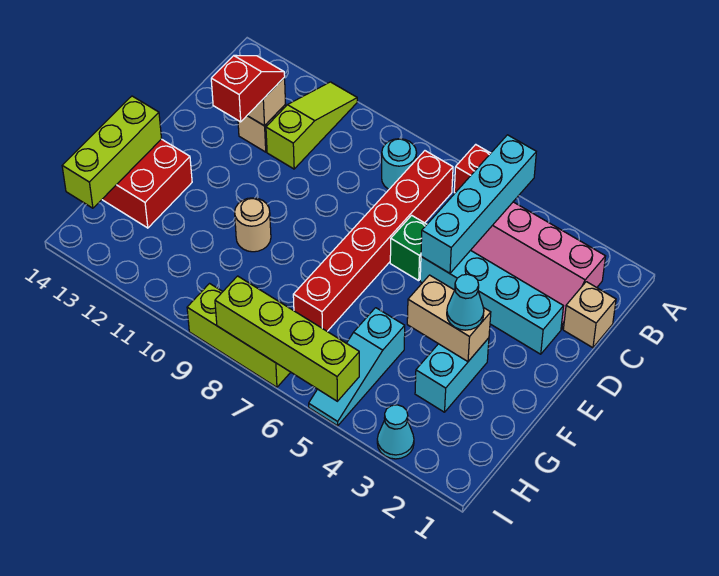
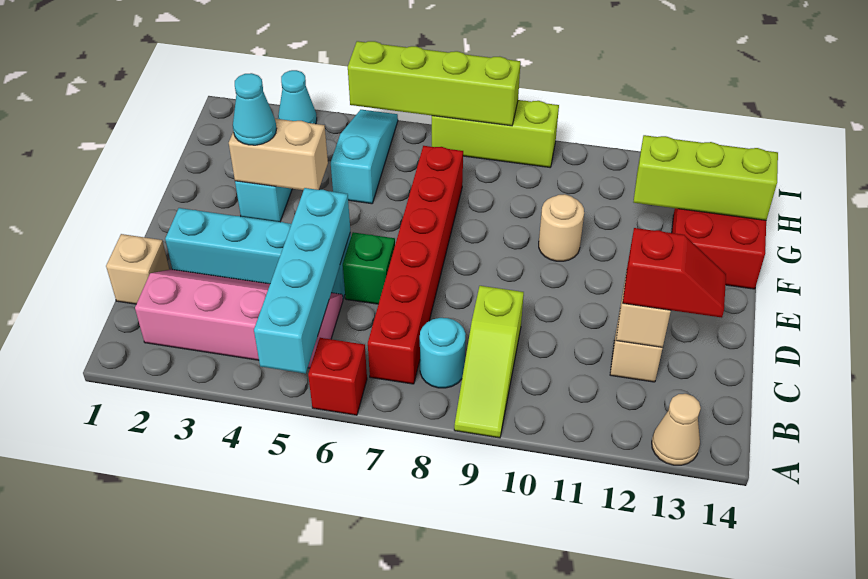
lime slope A11:C11 level 1 top C -> lime slope A9:C9 level 1 top C
none -> tan cone A13 level 1
red slope C12:D12 level 3 top D -> red slope C12:C13 level 3 top 12
lime brick F14:H14 level 2 -> lime brick G12:G14 level 2

